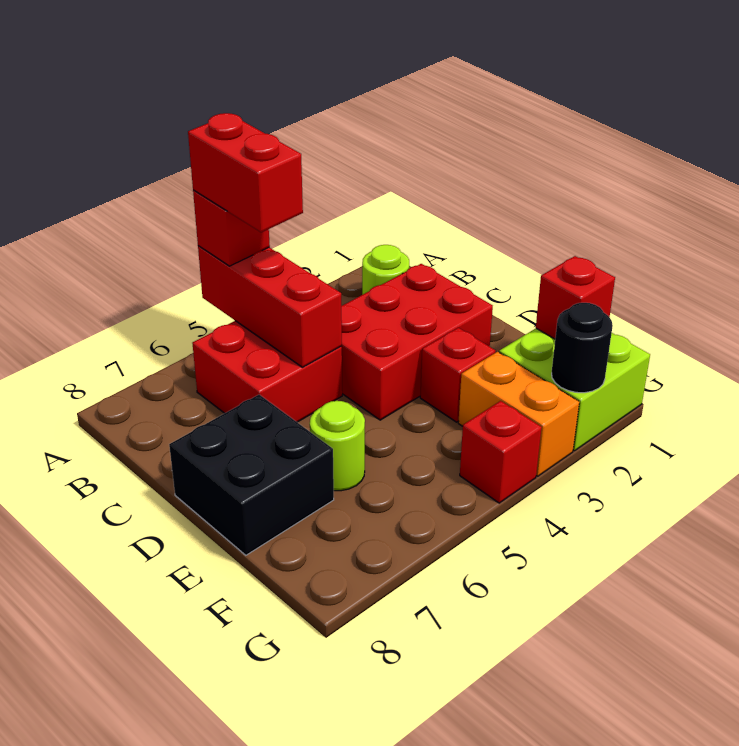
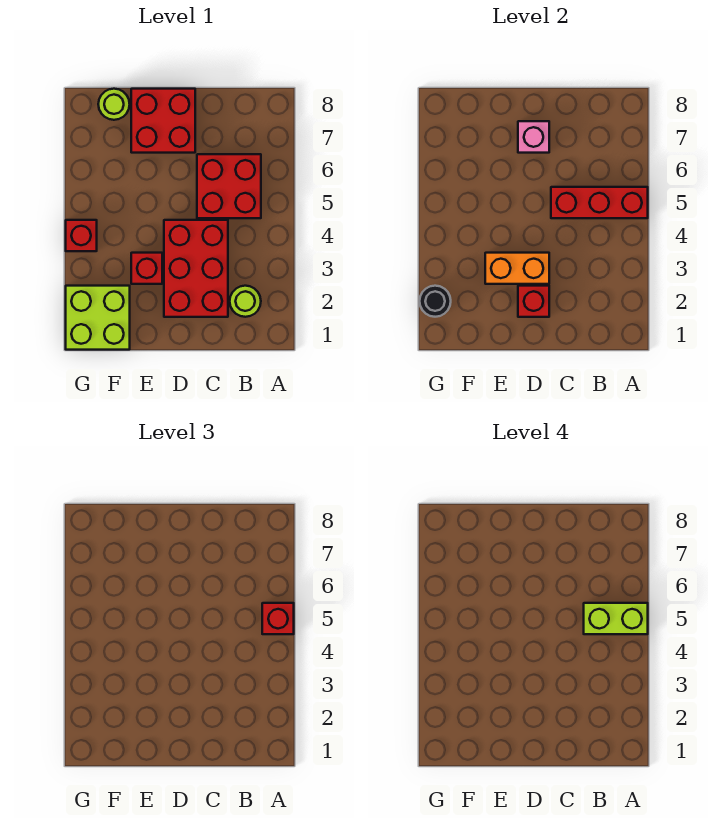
red brick A5:B5 level 4 -> lime brick A5:B5 level 4
black brick D7:E8 level 1 -> red brick D7:E8 level 1
none -> pink brick D7 level 2
lime round brick E6 level 1 -> lime round brick F8 level 1
red brick F1 level 2 -> red brick D2 level 2
orange brick F3:G3 level 1 -> orange brick D3:E3 level 2

